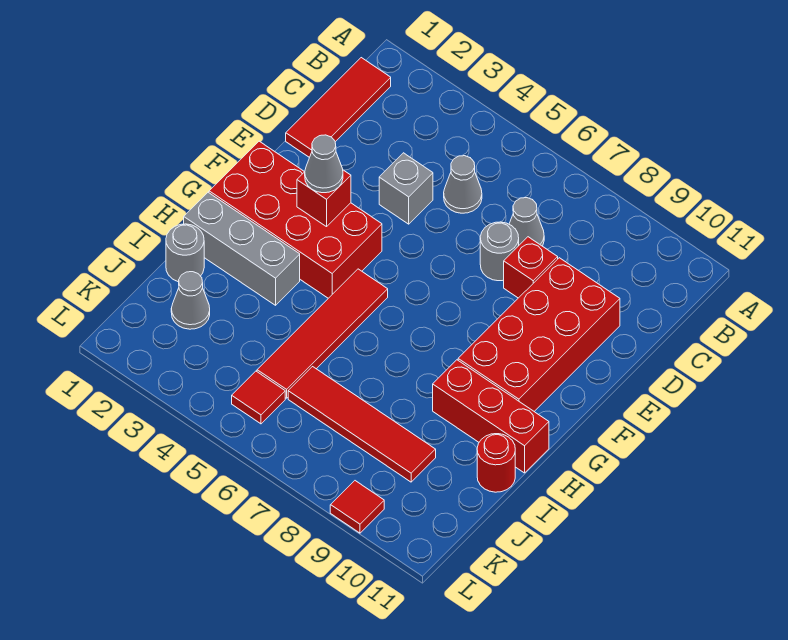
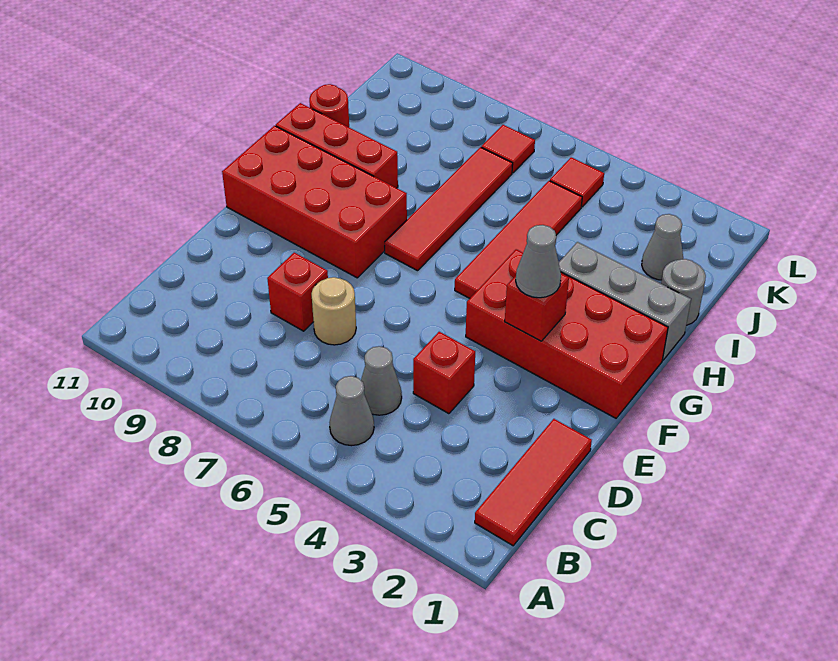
grey cone C7 level 1 -> grey cone B5 level 1
grey brick D4 level 1 -> red brick D4 level 1
grey round brick D7 level 1 -> tan round brick D7 level 1
red brick D9:G10 level 1 -> red brick F8:G11 level 1
red tile J6:J9 level 1 -> red tile G7:J7 level 1
red tile L9 level 1 -> red tile K7 level 1

